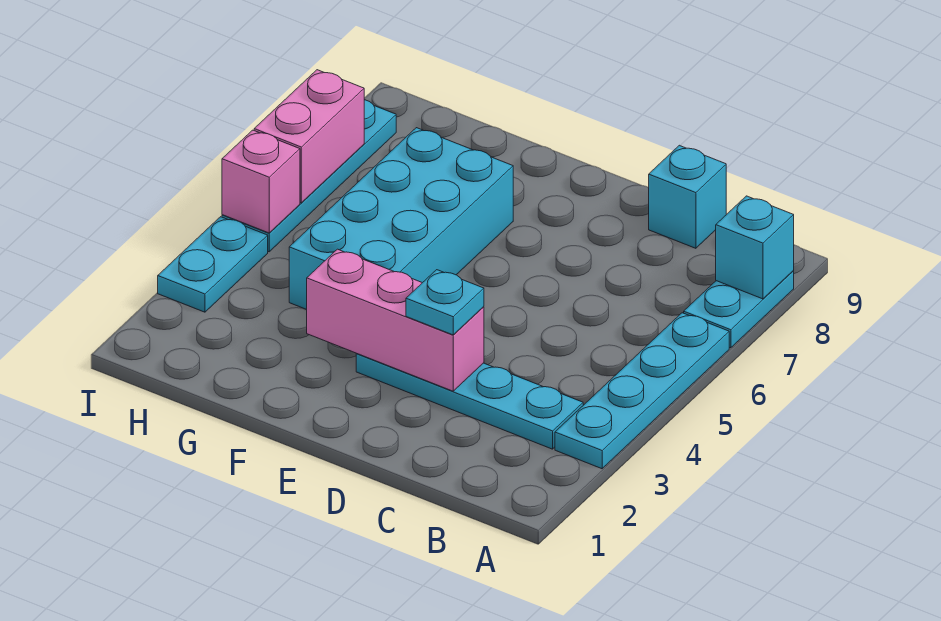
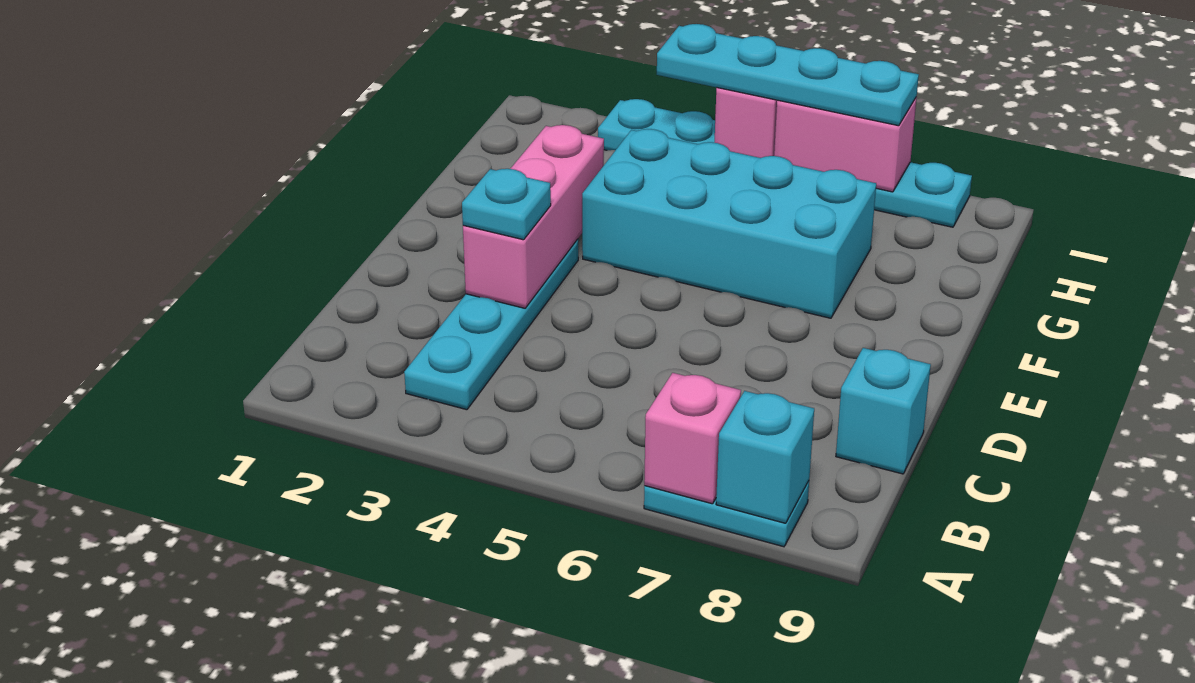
cyan plate A3:A6 level 1 -> cyan plate I4:I7 level 3
none -> pink brick A7 level 2

